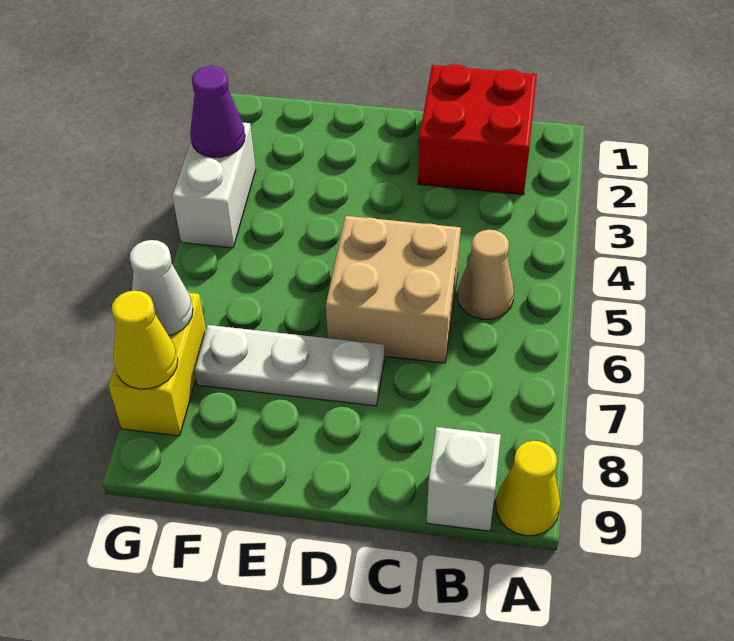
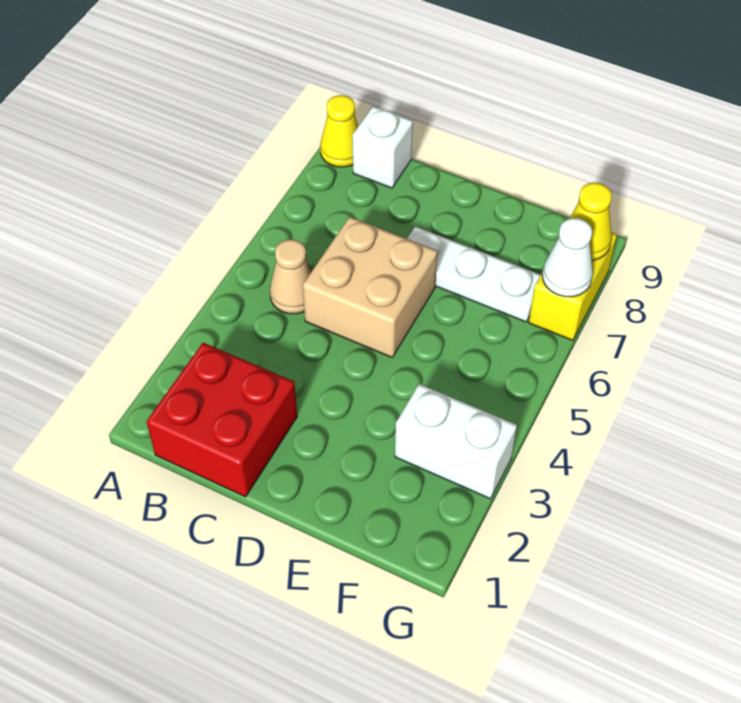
white brick G3:G4 level 1 -> white brick F3:G3 level 1
purple cone G3 level 2 -> none

